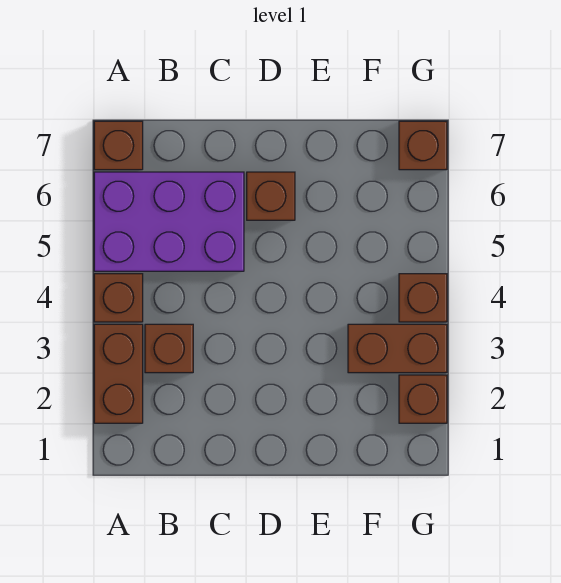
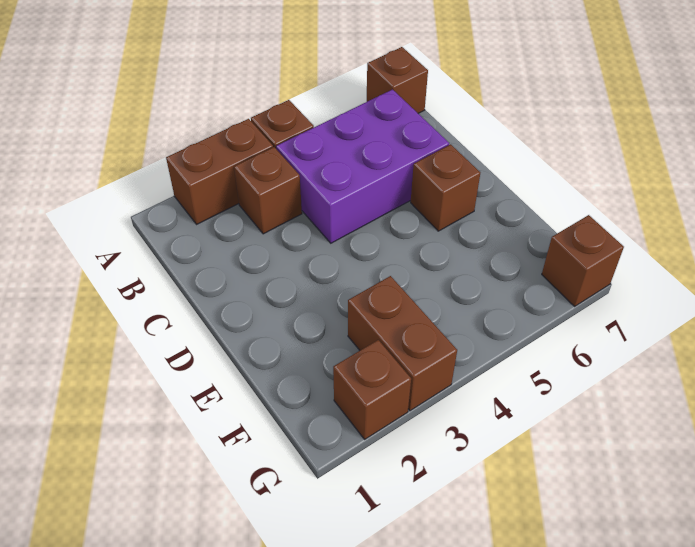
purple brick A5:C6 level 1 -> purple brick B4:C6 level 1
brown brick G4 level 1 -> none

